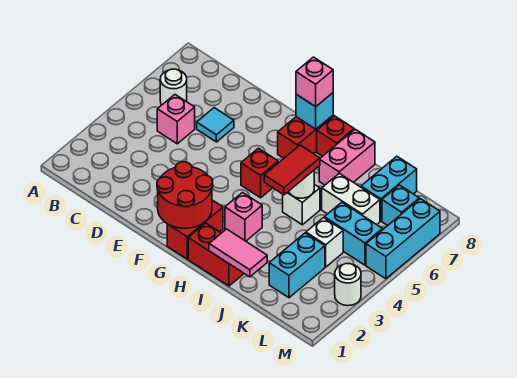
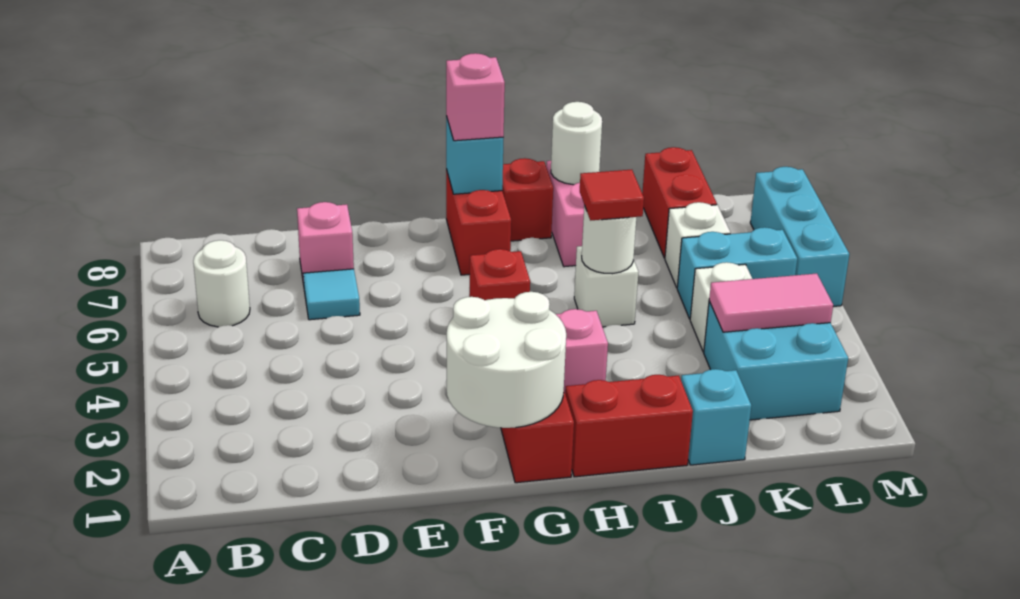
pink brick C5 level 1 -> pink brick D7 level 1
red round brick F1:G2 level 2 -> white round brick F1:G2 level 2
pink tile I1:J1 level 2 -> pink tile K3:L3 level 2
red tile I4:I5 level 3 -> red tile I5 level 3
white brick J6:K6 level 1 -> white brick K6 level 1
cyan brick K2:K3 level 1 -> cyan brick K2:L3 level 1
cyan brick K7:K8 level 1 -> red brick K7:K8 level 1
cyan brick L7 level 1 -> cyan brick J1 level 1
white round brick M3 level 1 -> white round brick I8 level 2

